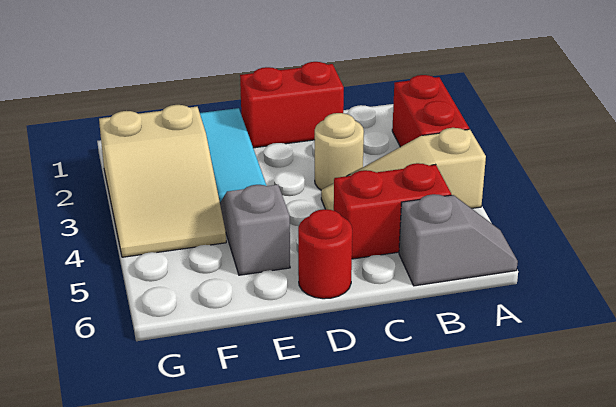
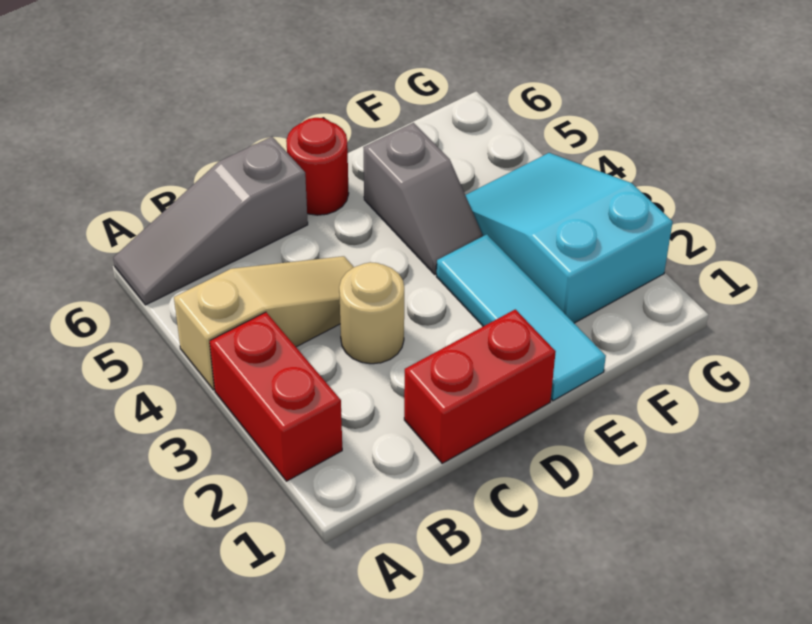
grey slope A6:B6 level 1 top B -> grey slope A6:C6 level 1 top C
red brick B5:C5 level 1 -> none
tan slope F2:G4 level 1 top 2 -> cyan slope F2:G4 level 1 top 2

